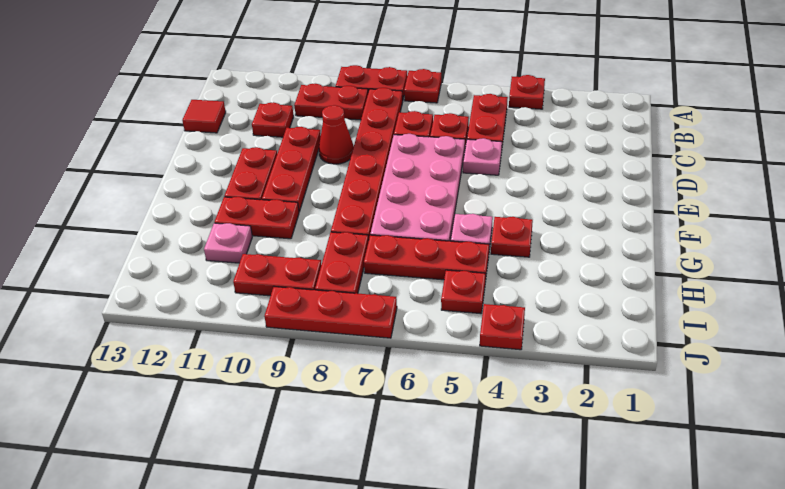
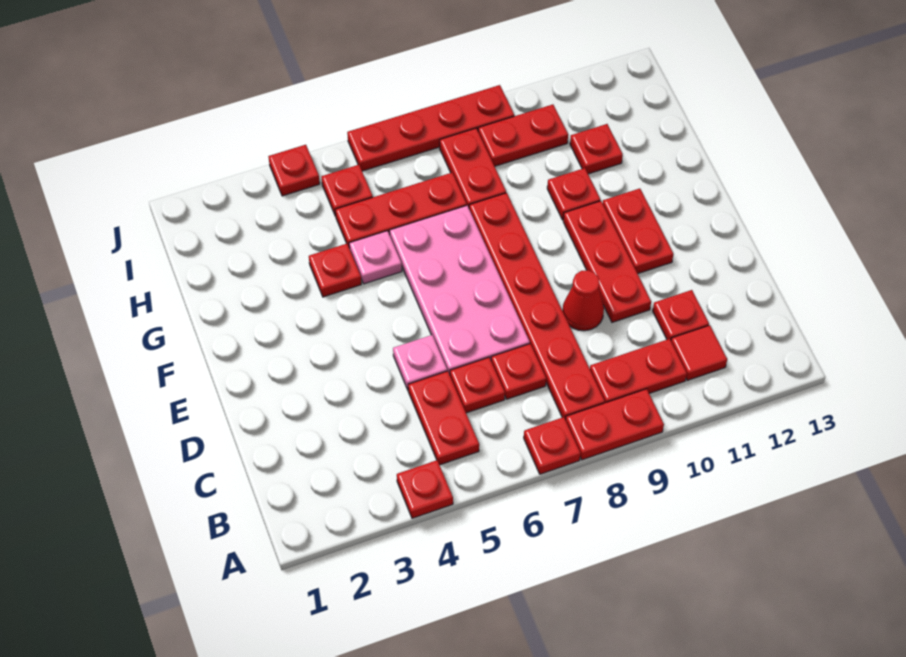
red tile C13 level 1 -> red tile B11 level 1
red plate G10:G11 level 1 -> red plate G10 level 1
pink plate H11 level 1 -> red plate H11 level 1
red plate J7:J9 level 1 -> red plate J6:J9 level 1

